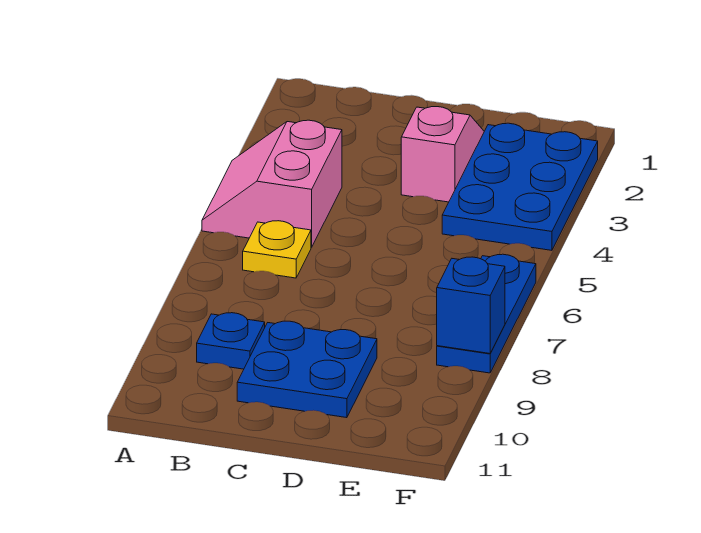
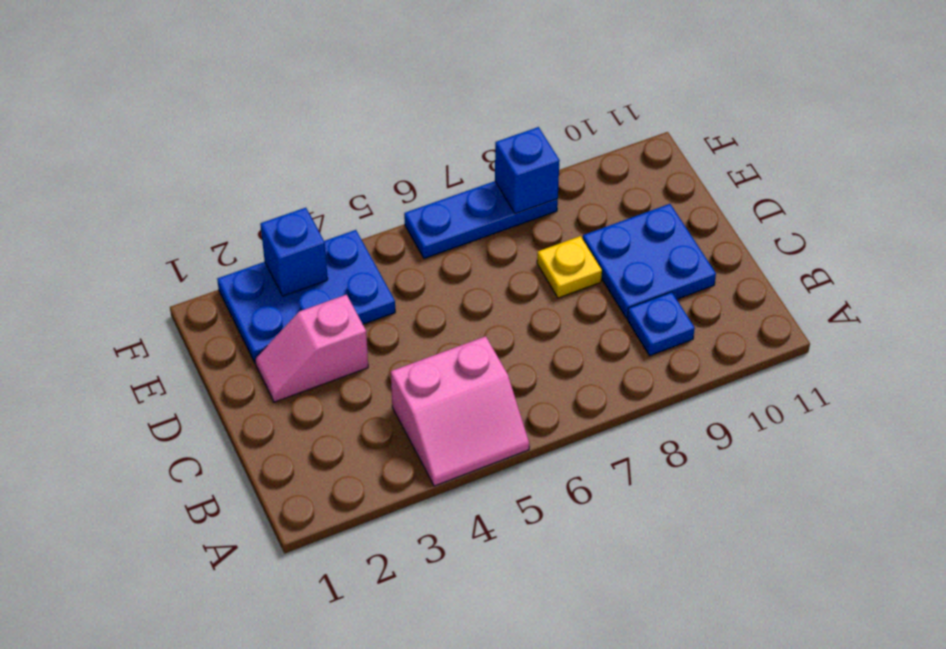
yellow plate B6 level 1 -> yellow plate D8 level 1
none -> blue brick F3 level 2

